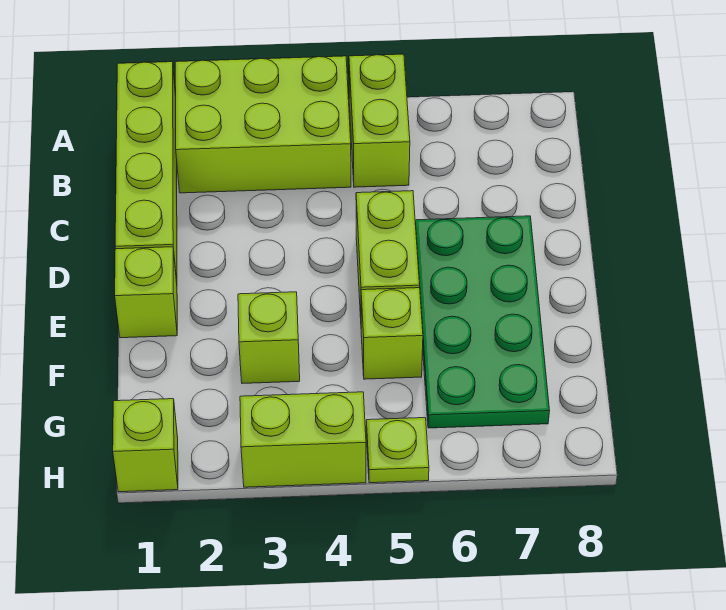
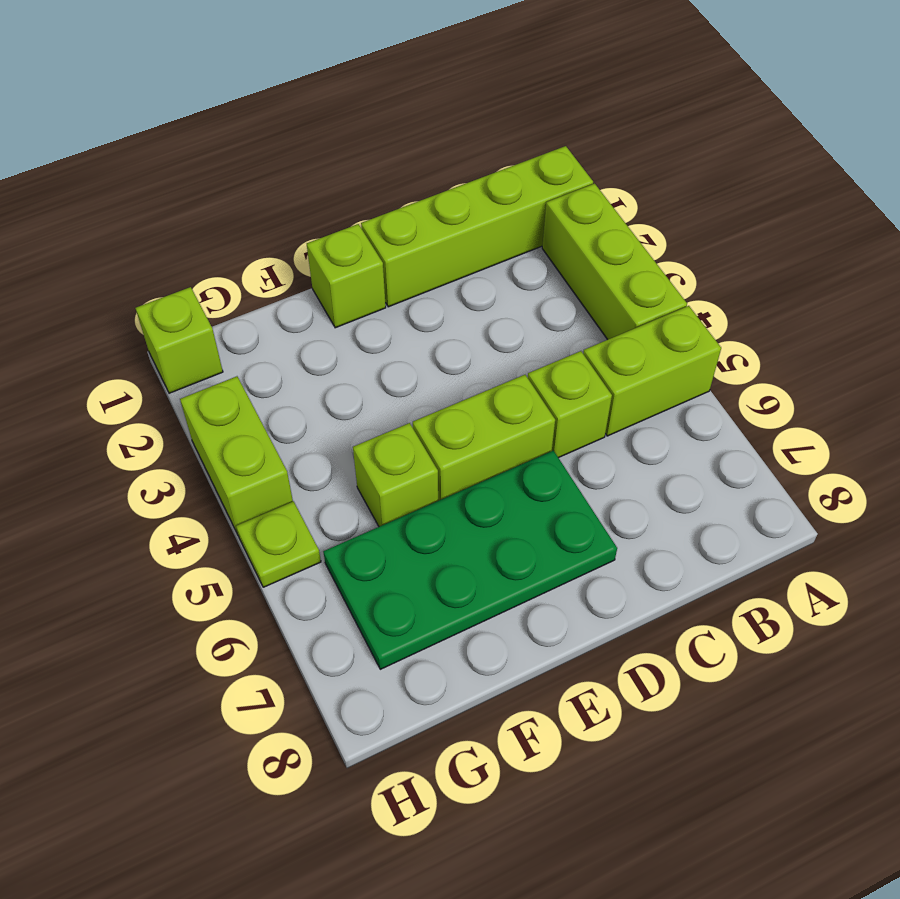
lime brick A2:B4 level 1 -> lime brick A2:A4 level 1
lime brick F3 level 1 -> lime brick C5 level 1

